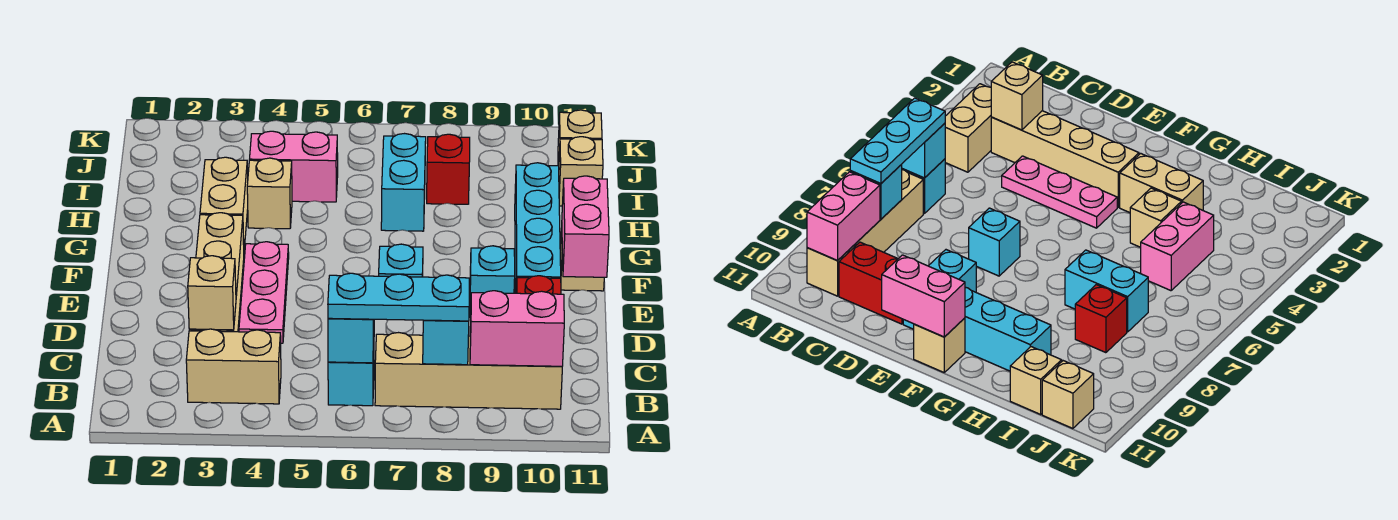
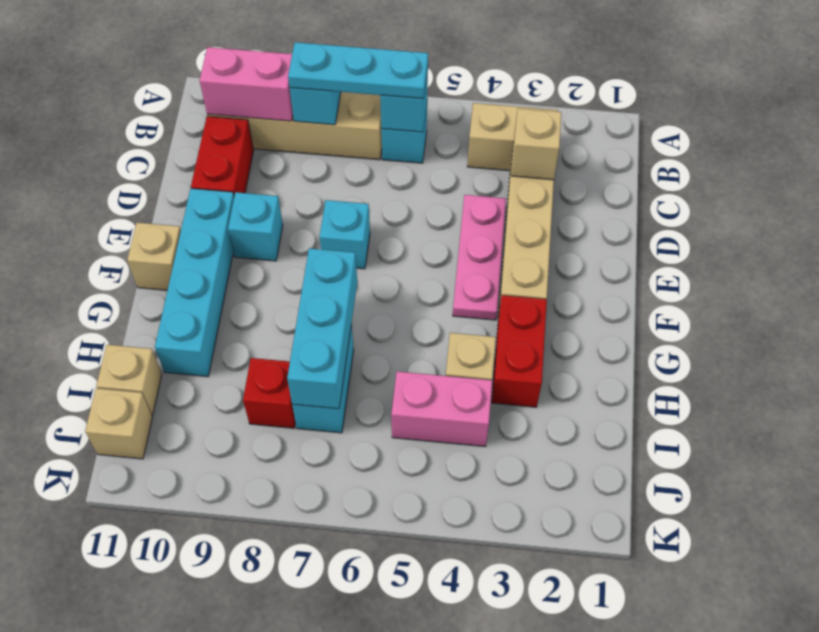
pink brick E11:F11 level 2 -> none
tan brick G3:H3 level 1 -> red brick G3:H3 level 1
none -> cyan brick G7:I7 level 2

